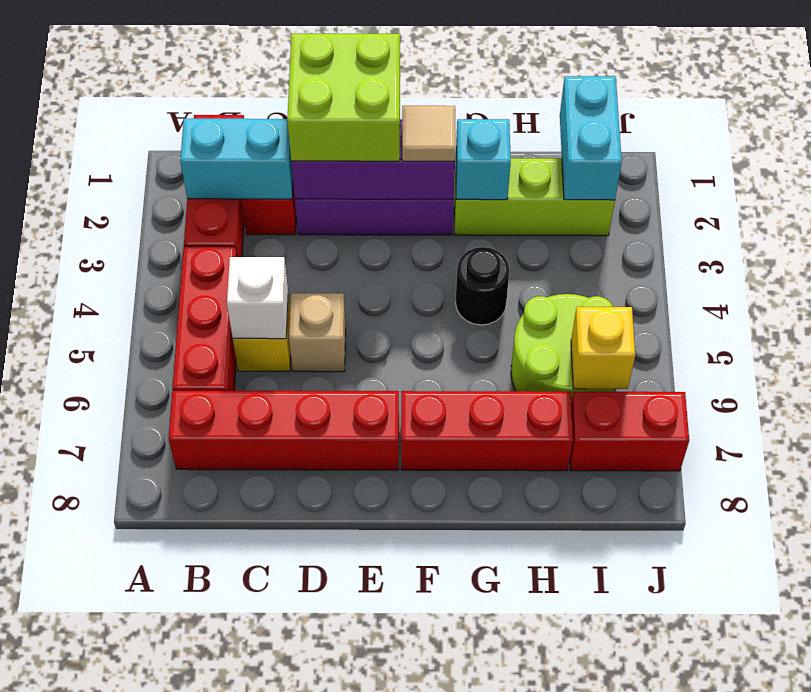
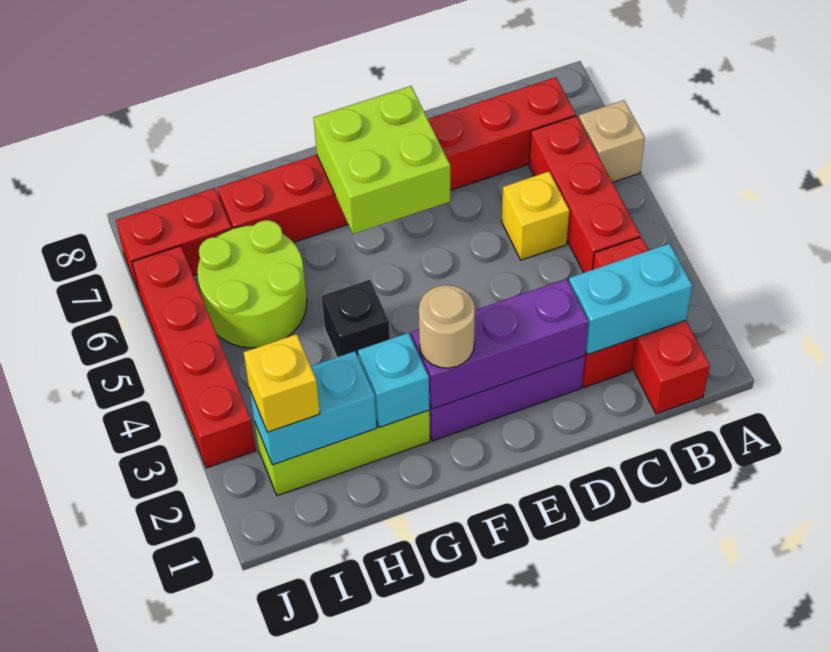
white brick C5 level 2 -> none
lime brick D1:E2 level 3 -> lime brick E6:F7 level 2
tan brick D5 level 1 -> tan brick A6 level 1
tan tile F2 level 3 -> tan round brick F2 level 3
black round brick G4 level 1 -> black brick G4 level 1
cyan brick I1:I2 level 2 -> cyan brick H2:I2 level 2
yellow brick I6 level 2 -> yellow brick I2 level 3
none -> red brick J3:J6 level 1

